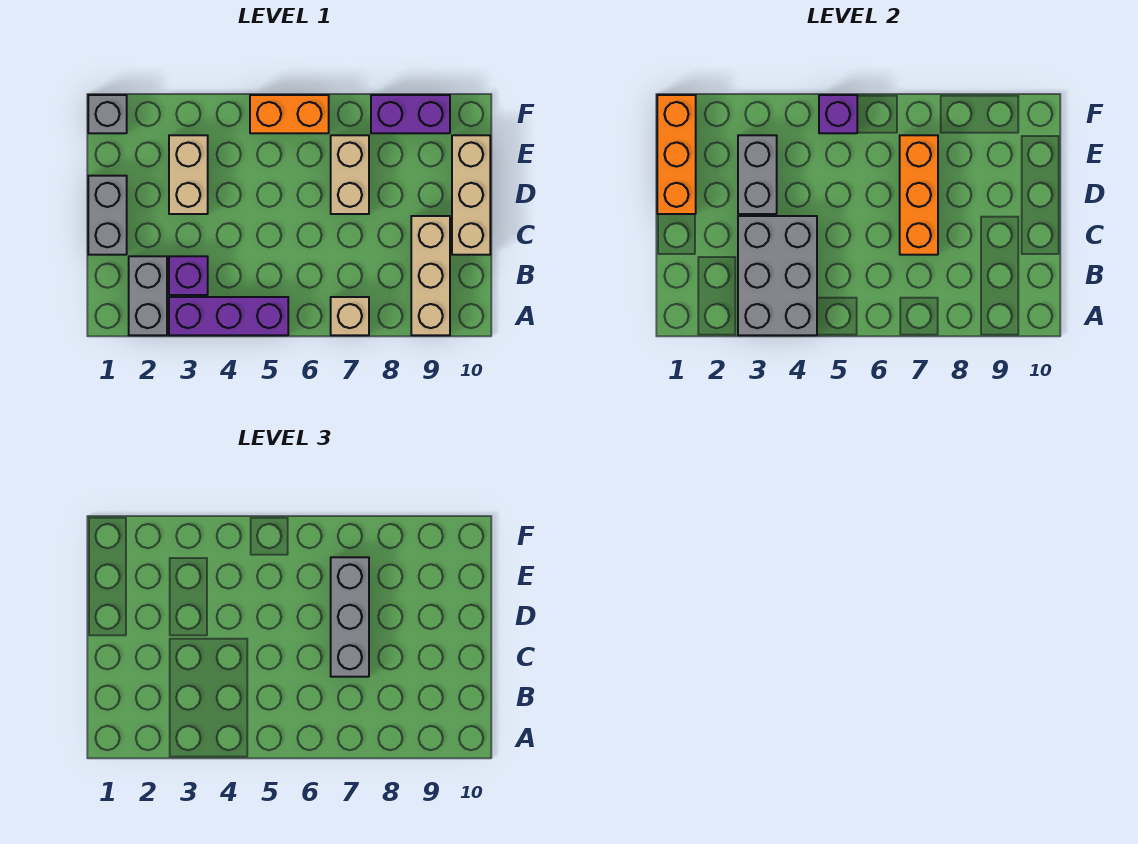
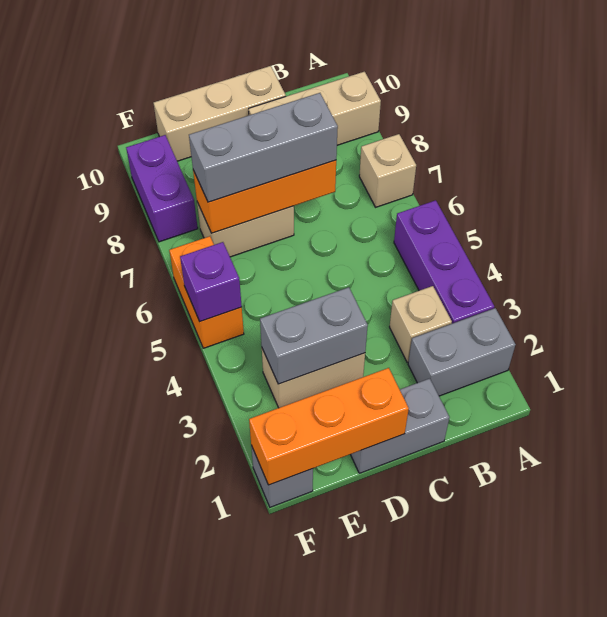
grey brick A3:C4 level 2 -> none
purple brick B3 level 1 -> tan brick B3 level 1

